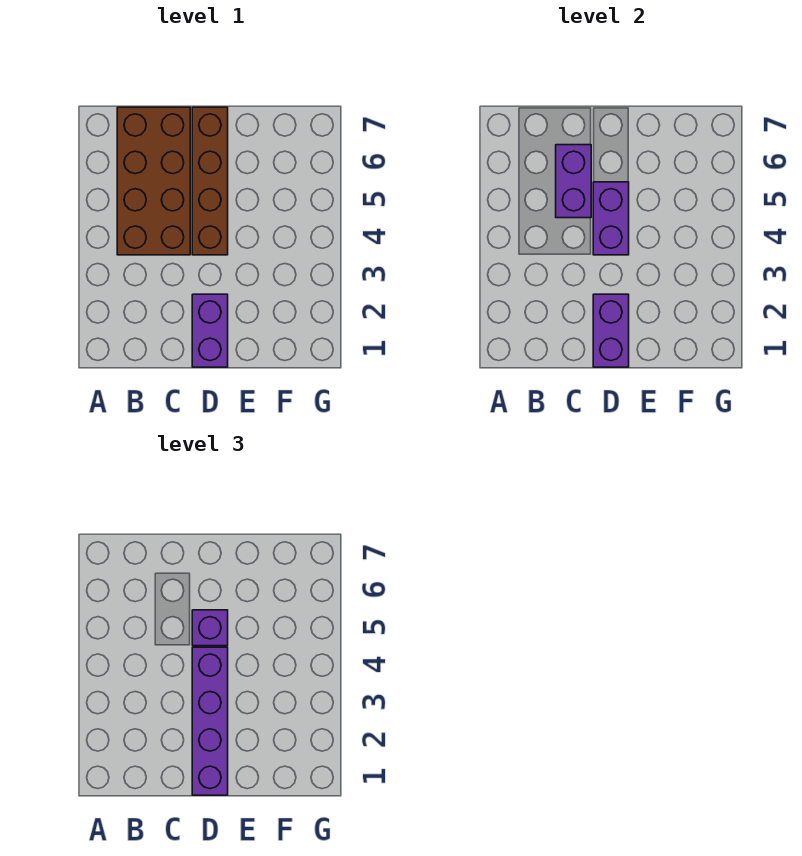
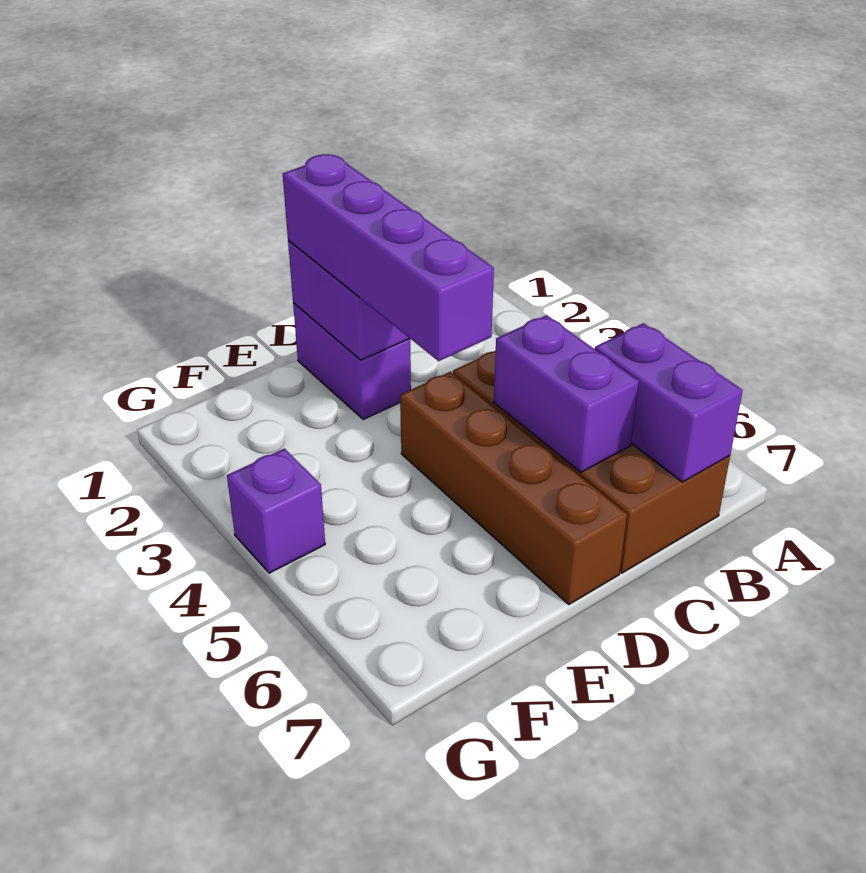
purple brick D4:D5 level 2 -> purple brick B6:B7 level 2
purple brick D5 level 3 -> purple brick G4 level 1

